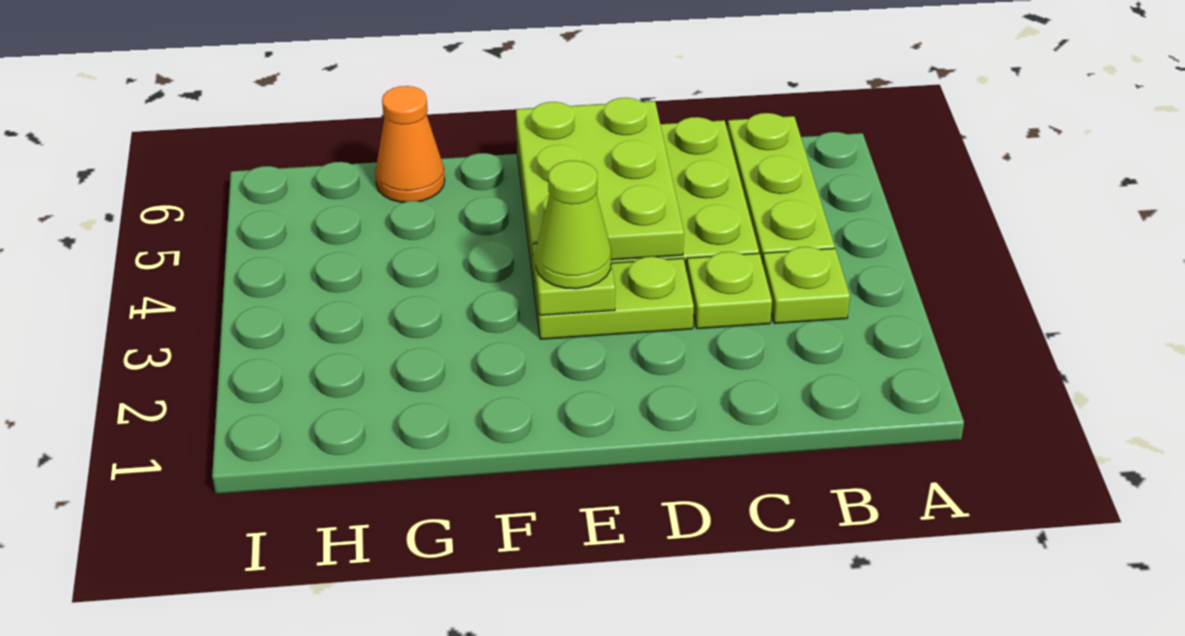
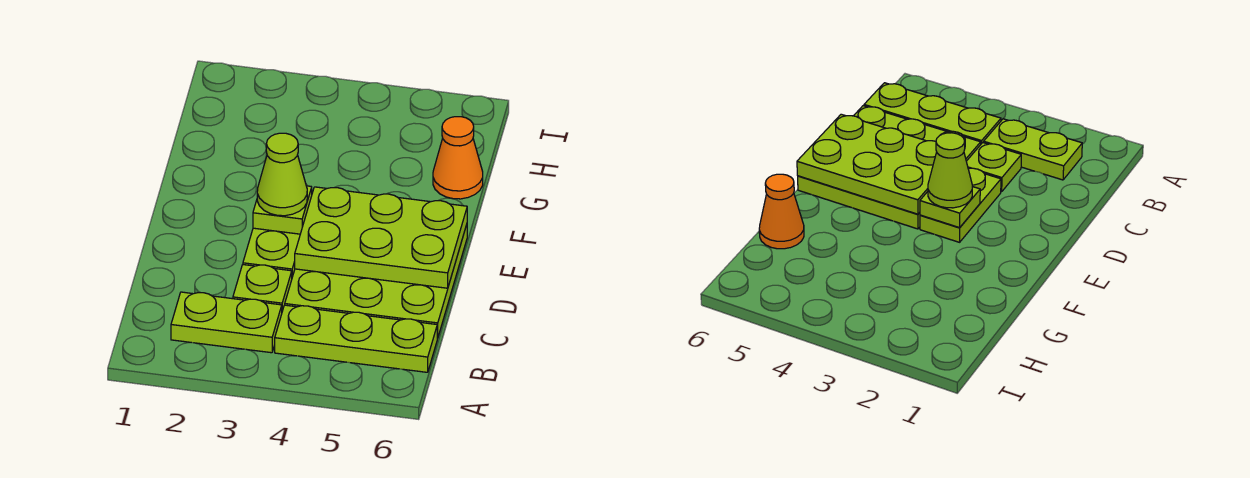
lime plate B3 level 1 -> lime plate B2:B3 level 1

